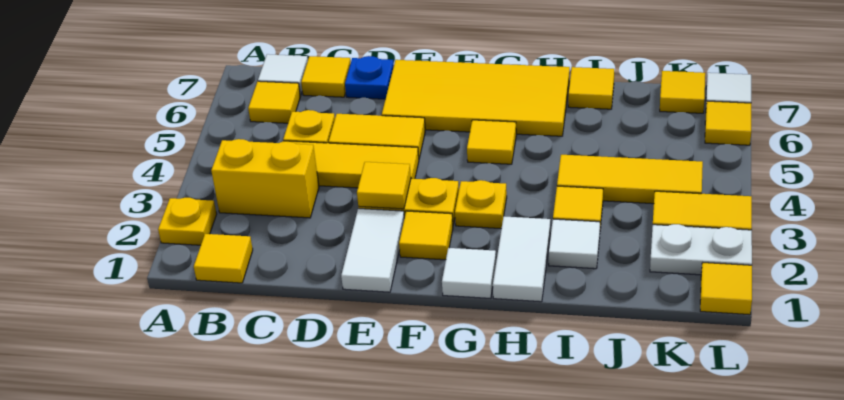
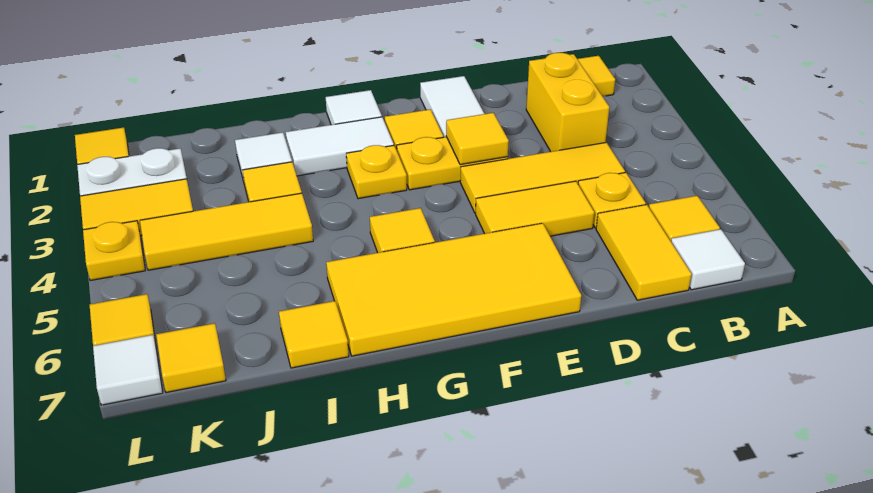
yellow plate A2 level 1 -> yellow plate L4 level 1
yellow brick B3:C3 level 1 -> yellow brick C2:C3 level 1
yellow tile C7 level 1 -> yellow tile C6:C7 level 1
blue plate D7 level 1 -> none
white tile H1:H2 level 1 -> white tile G2:H2 level 1

